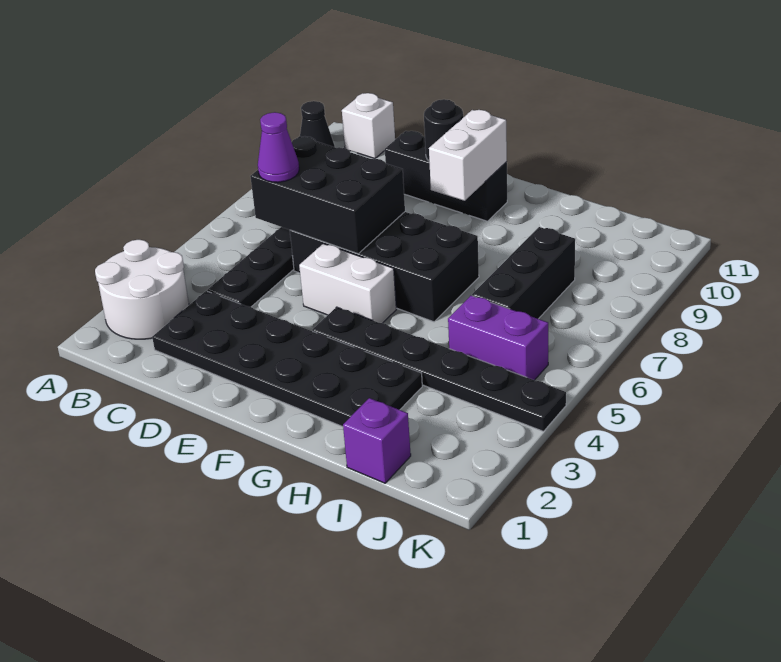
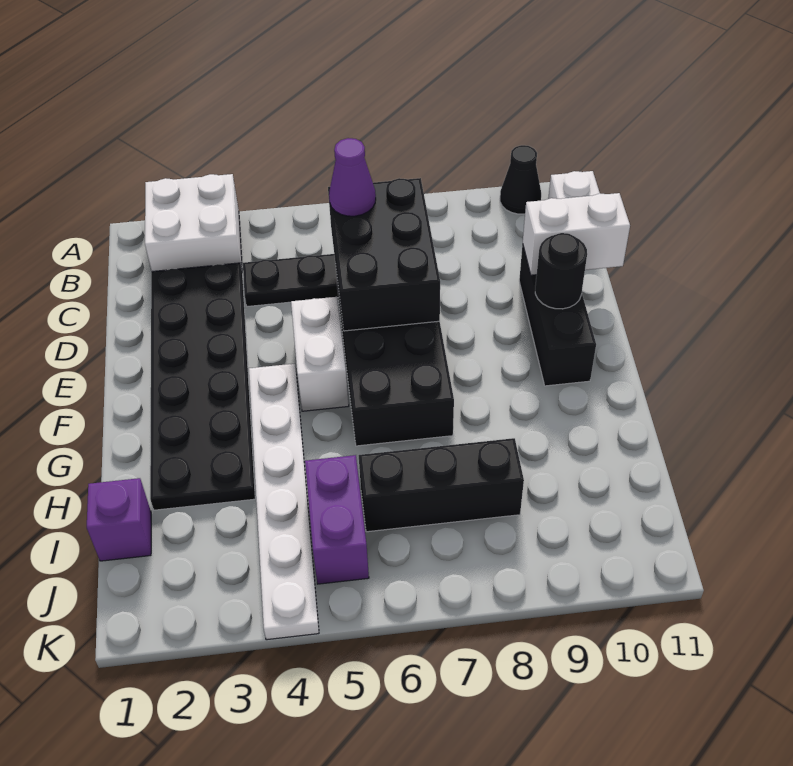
white round brick A2:B3 level 1 -> white brick A2:B3 level 1
black plate F4:K4 level 1 -> white plate F4:K4 level 1
white brick F9:F10 level 2 -> white brick D10:D11 level 2

